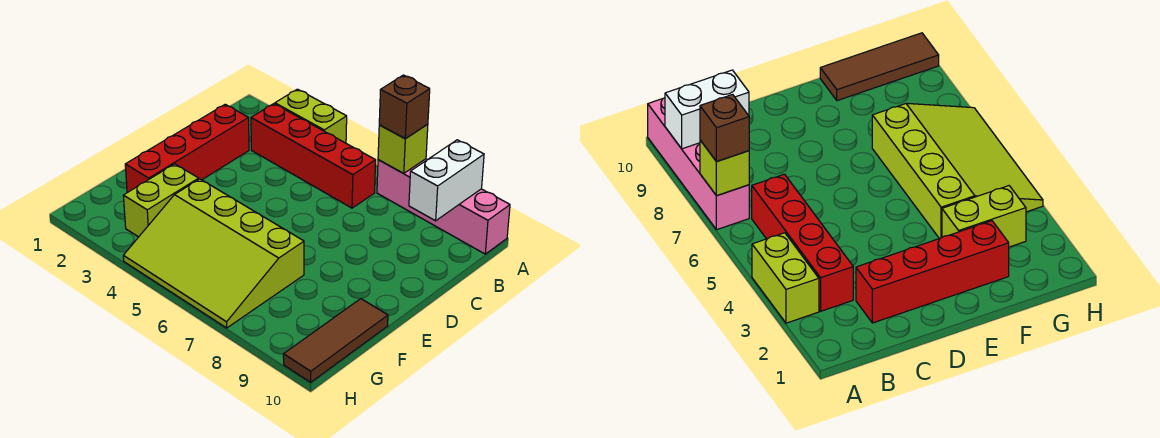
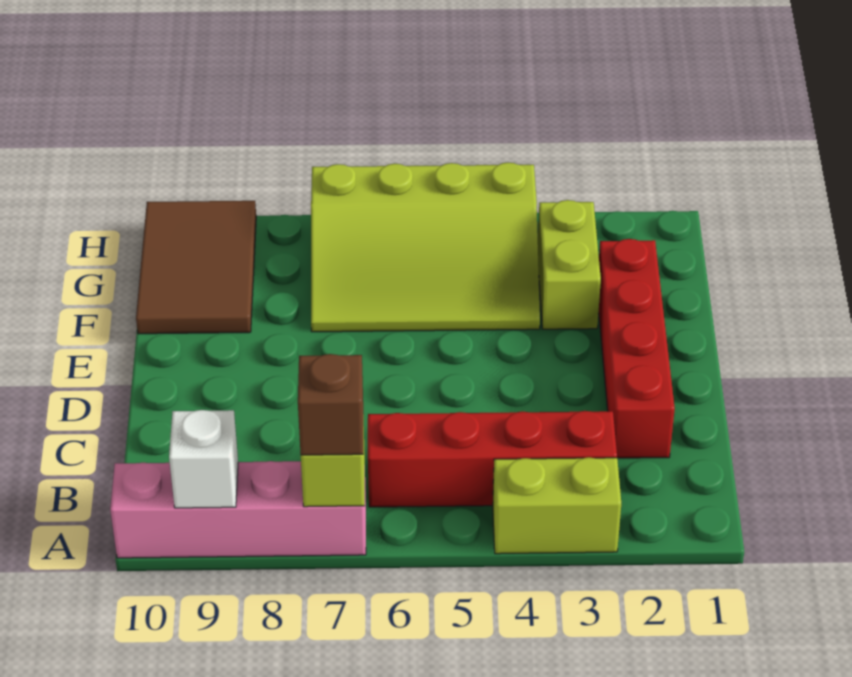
white brick A9:B9 level 2 -> white brick A9 level 2
lime slope F4:H7 level 1 top F -> lime slope F4:H7 level 1 top H
brown tile F10:H10 level 1 -> brown tile F9:H10 level 1

